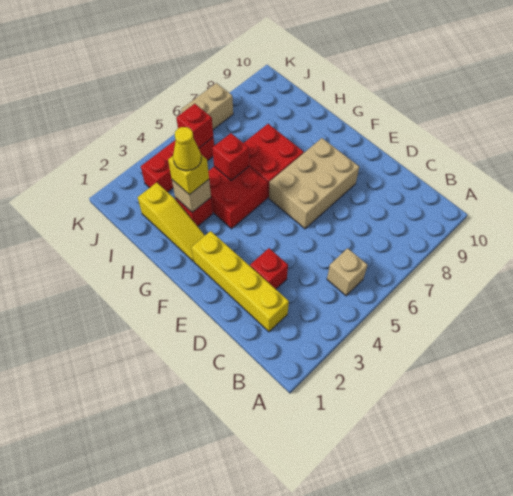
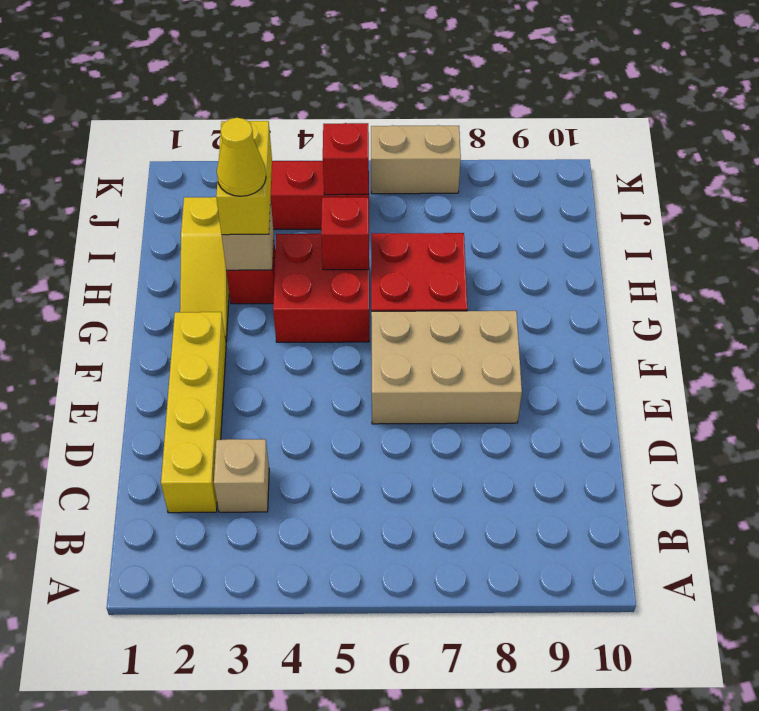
tan brick B5 level 1 -> tan brick C3 level 1
red brick D3 level 1 -> none
yellow brick H3 level 3 -> yellow brick H3:I3 level 3

